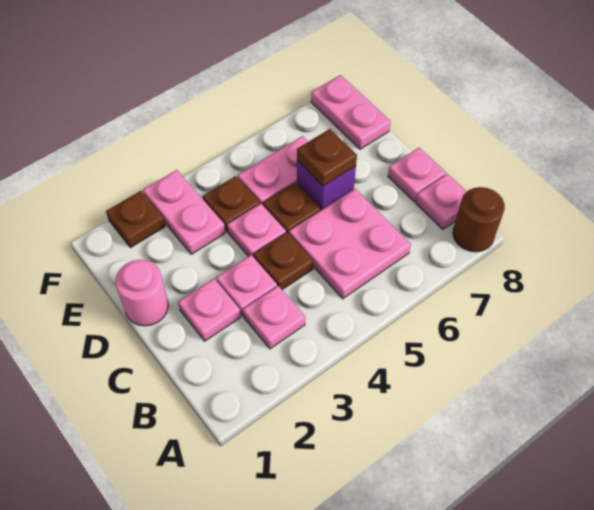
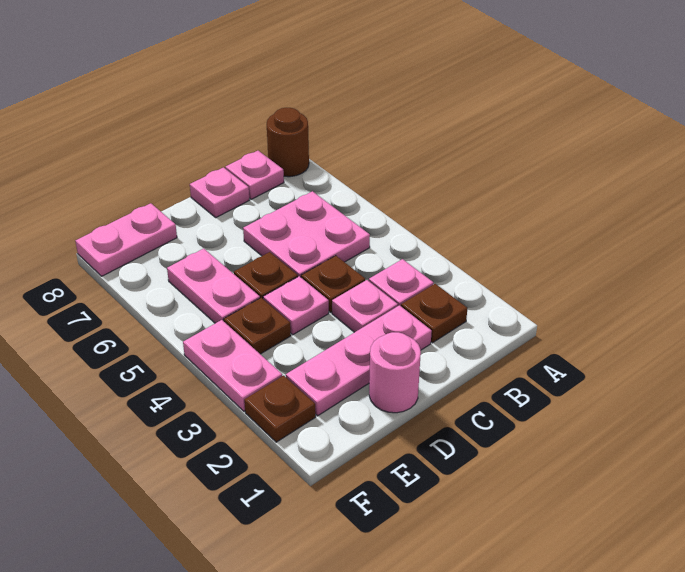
pink plate C2 level 1 -> pink plate C2:E2 level 1
purple brick D6 level 1 -> none
brown plate D6 level 2 -> brown plate B2 level 1
pink plate E3:F3 level 1 -> pink plate F3:F4 level 1

